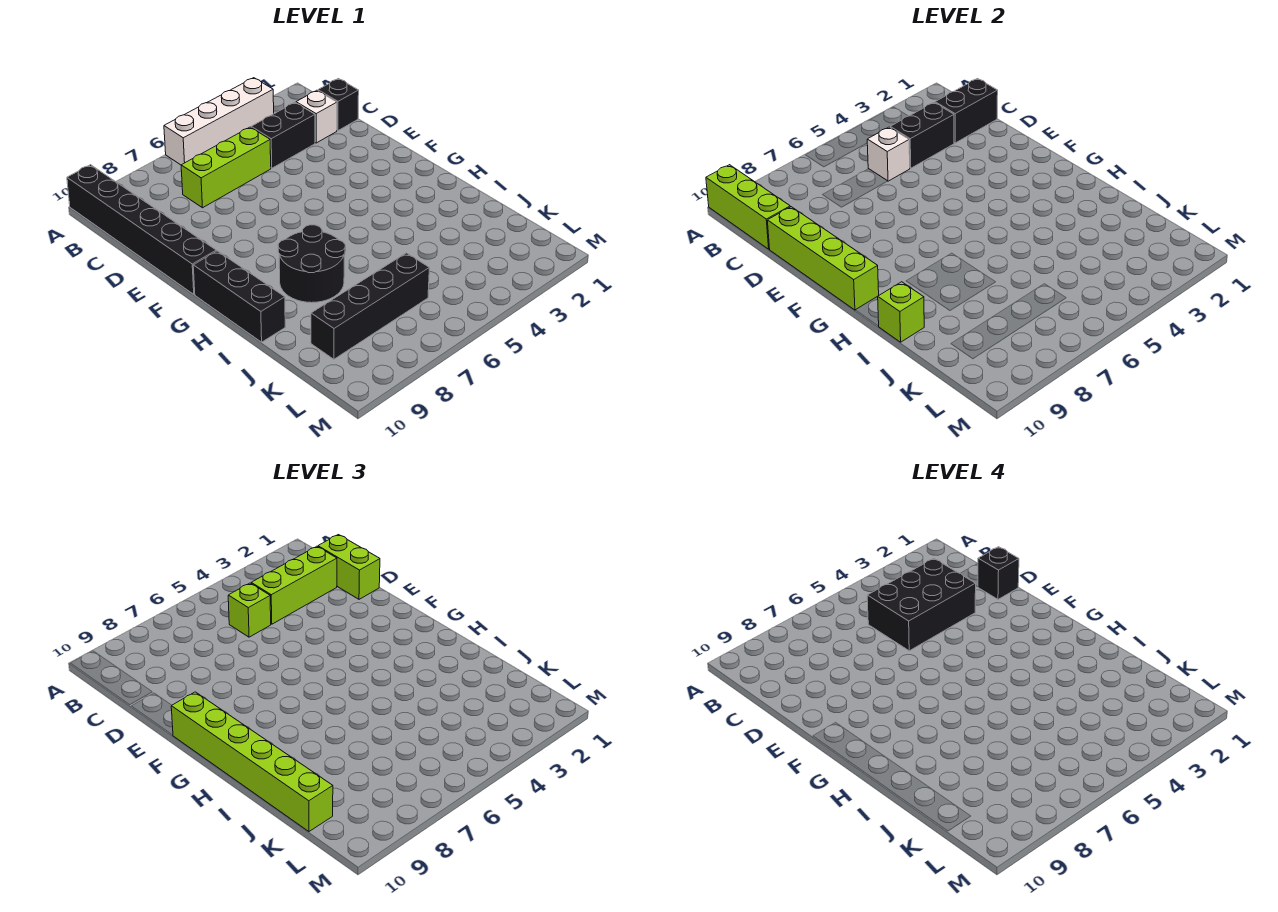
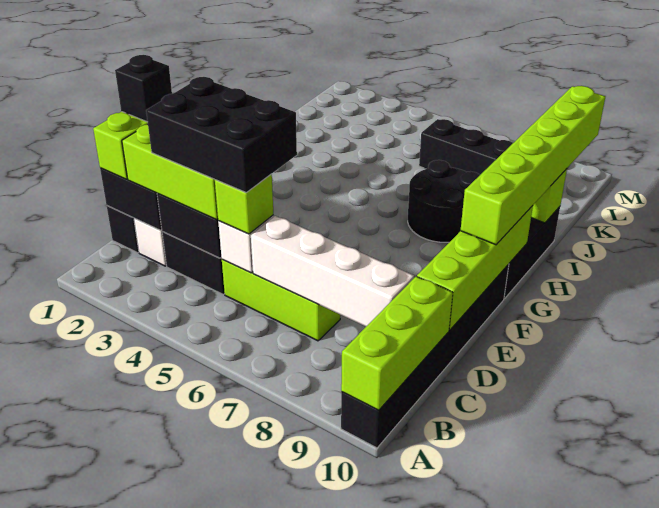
white brick A3:A6 level 1 -> white brick C6:C9 level 2

